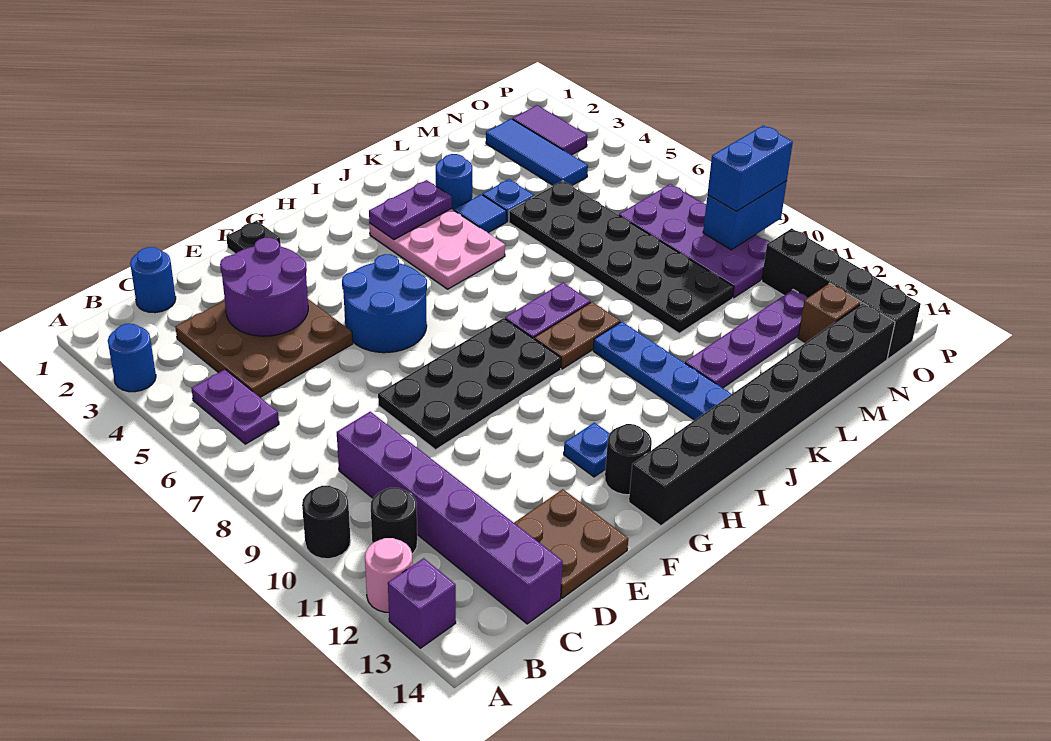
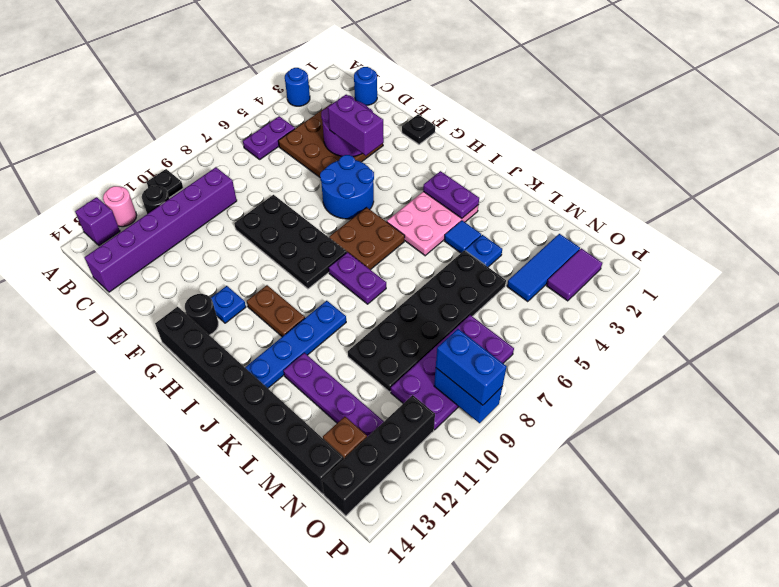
black round brick A10 level 1 -> black plate A10 level 1
brown plate D13:E14 level 1 -> brown plate H6:I7 level 1
none -> purple brick E4:F4 level 3
brown plate I9:J9 level 1 -> brown plate H11:I11 level 1
blue round brick K3 level 1 -> none

